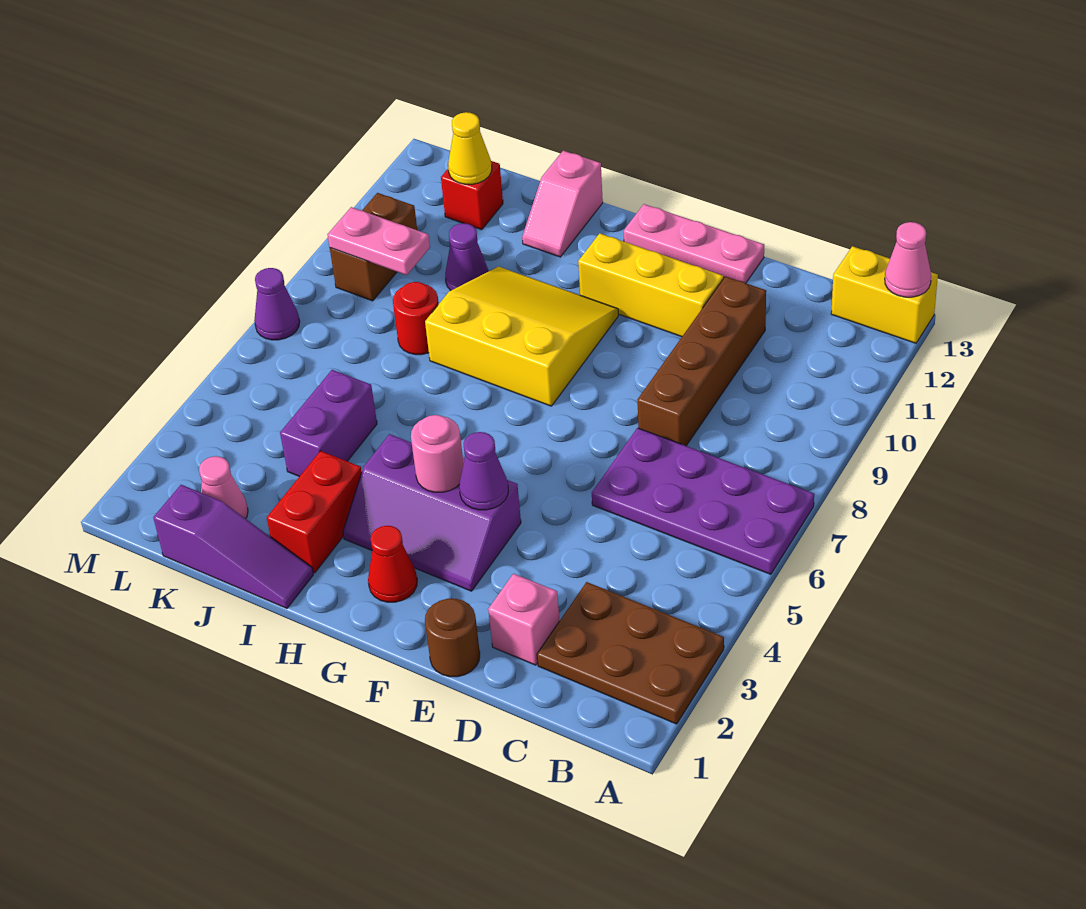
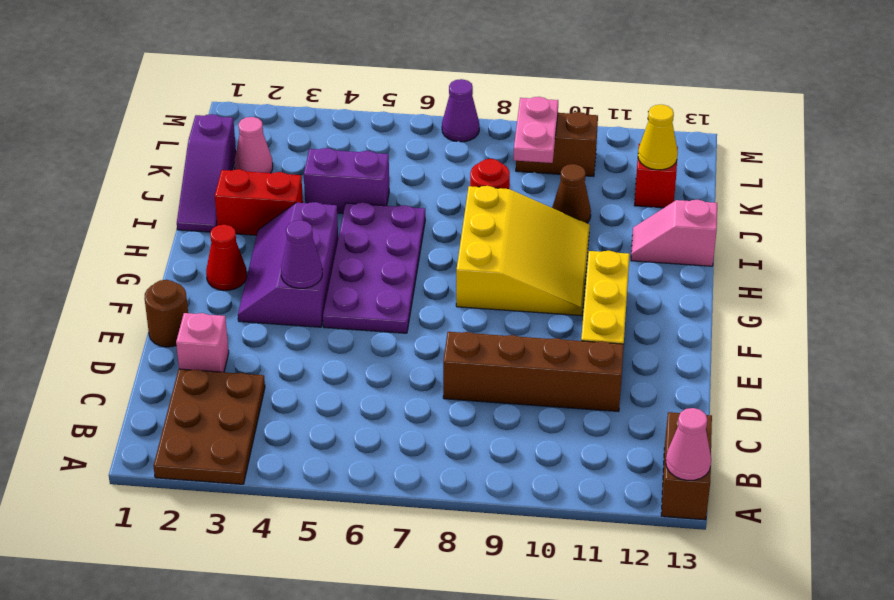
purple plate A6:D7 level 1 -> purple plate F5:I6 level 1
yellow brick A13:B13 level 1 -> brown brick A13:B13 level 1
pink plate E13:G13 level 1 -> none
pink round brick G4 level 2 -> none
purple cone J10 level 1 -> brown cone J10 level 1

